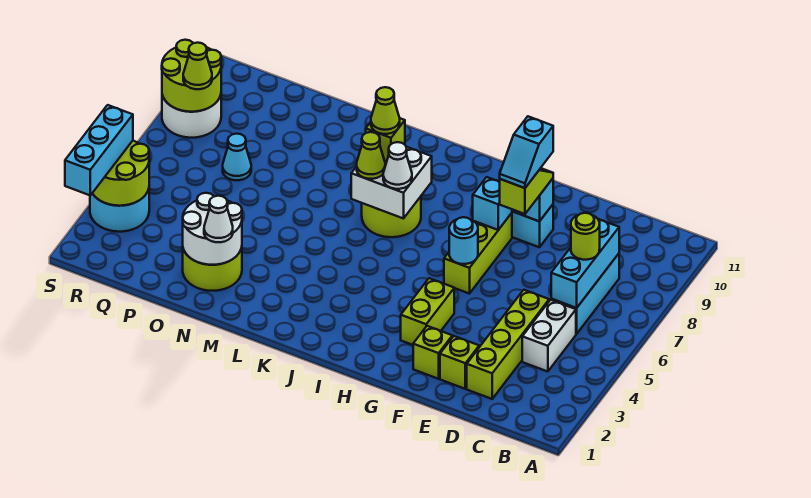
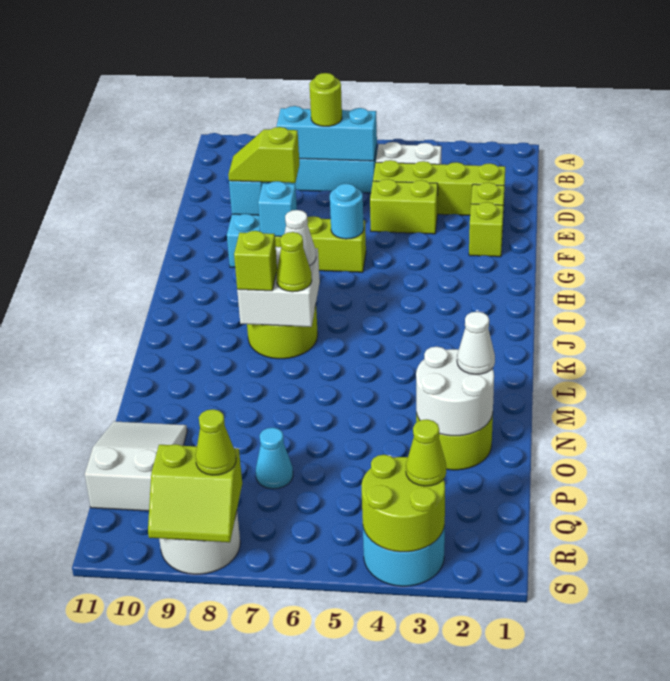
cyan slope F8:F9 level 4 top 9 -> none
lime brick G3:G4 level 1 -> lime brick E4:E5 level 1
lime cone K8 level 4 -> lime cone R3 level 3
none -> white slope O10:Q11 level 1 top Q
lime round brick R8:S9 level 2 -> lime slope R8:S9 level 2 top R
cyan brick S2:S4 level 3 -> none

